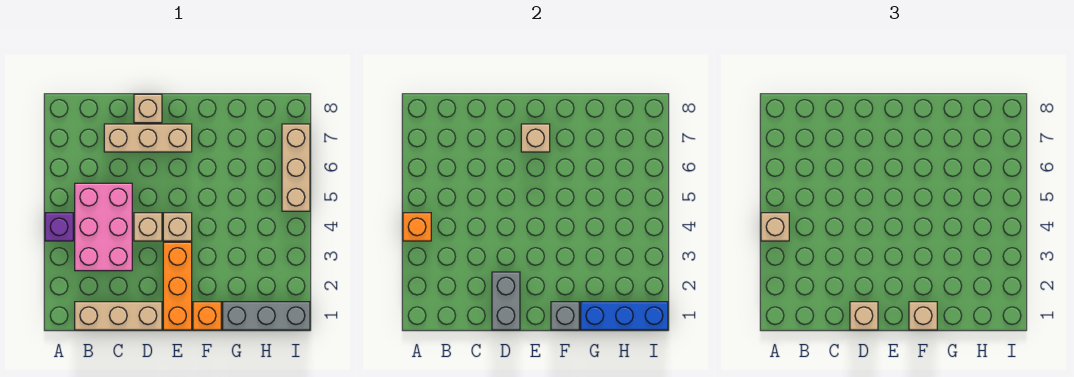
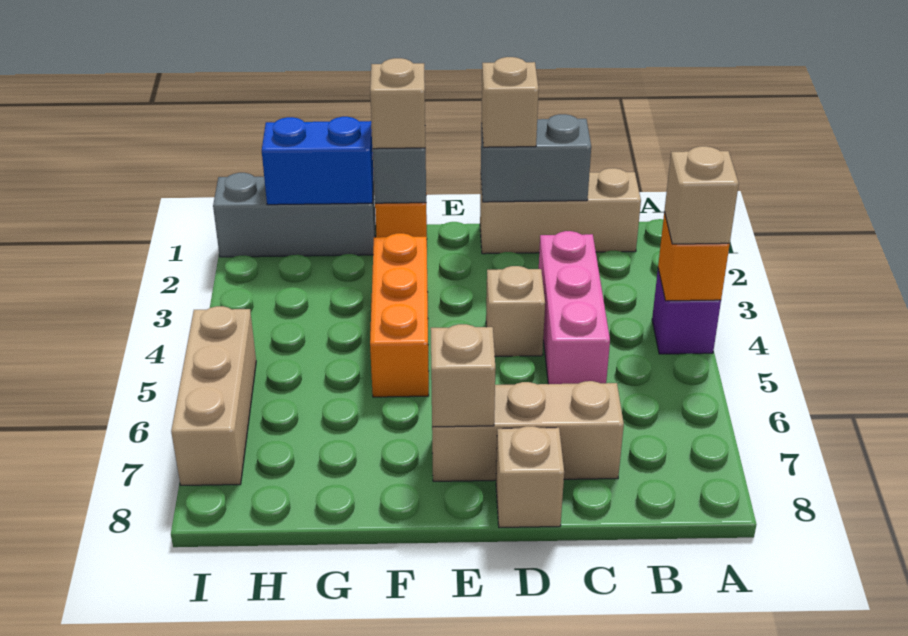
pink brick B3:C5 level 1 -> pink brick C3:C5 level 1
grey brick D1:D2 level 2 -> grey brick C1:D1 level 2
orange brick E1:E3 level 1 -> orange brick F3:F5 level 1
tan brick E4 level 1 -> none
blue brick G1:I1 level 2 -> blue brick G1:H1 level 2

